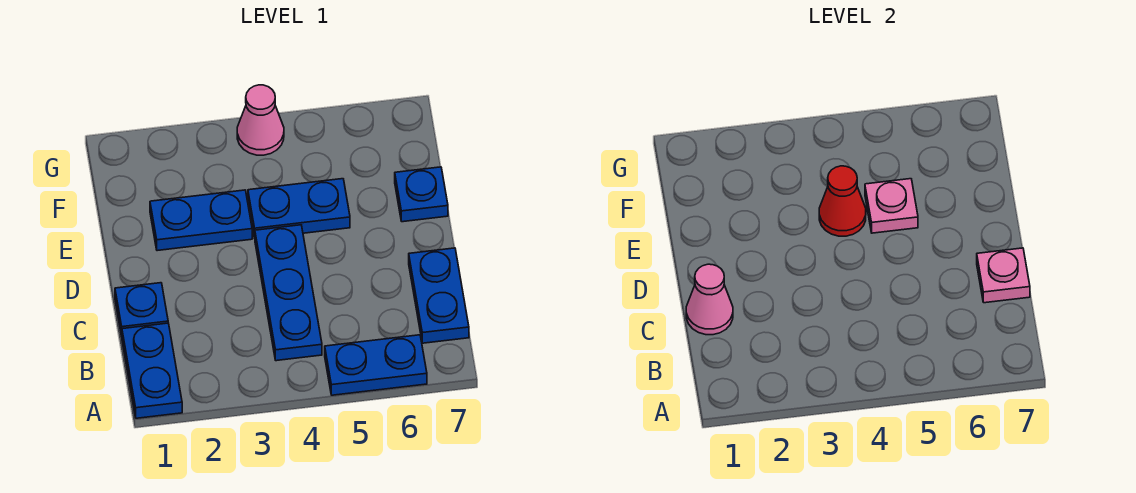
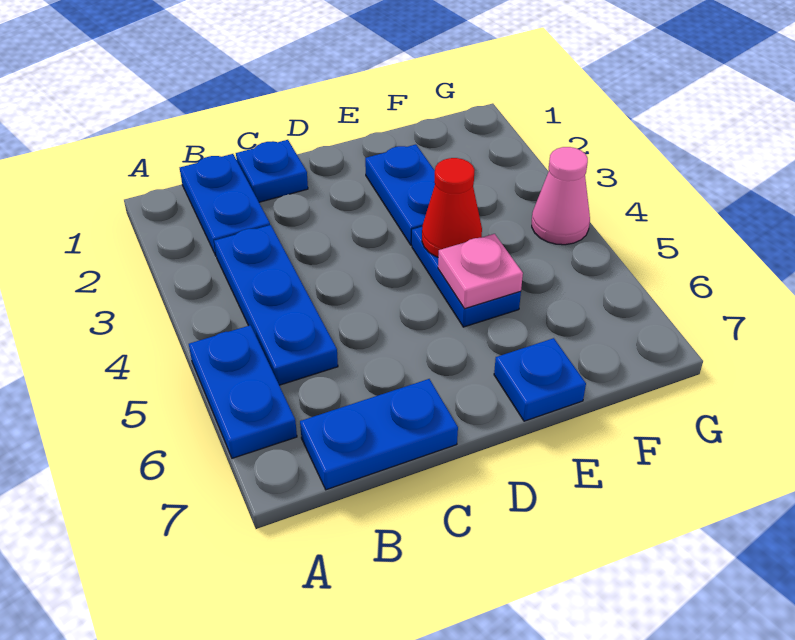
blue plate A1:B1 level 1 -> blue plate B1:B2 level 1
blue plate B4:D4 level 1 -> blue plate B3:B5 level 1
pink cone C1 level 2 -> none
pink plate C7 level 2 -> none

